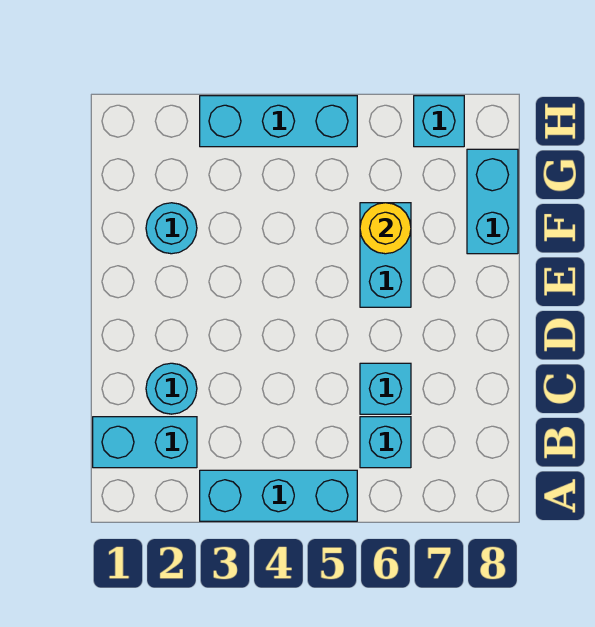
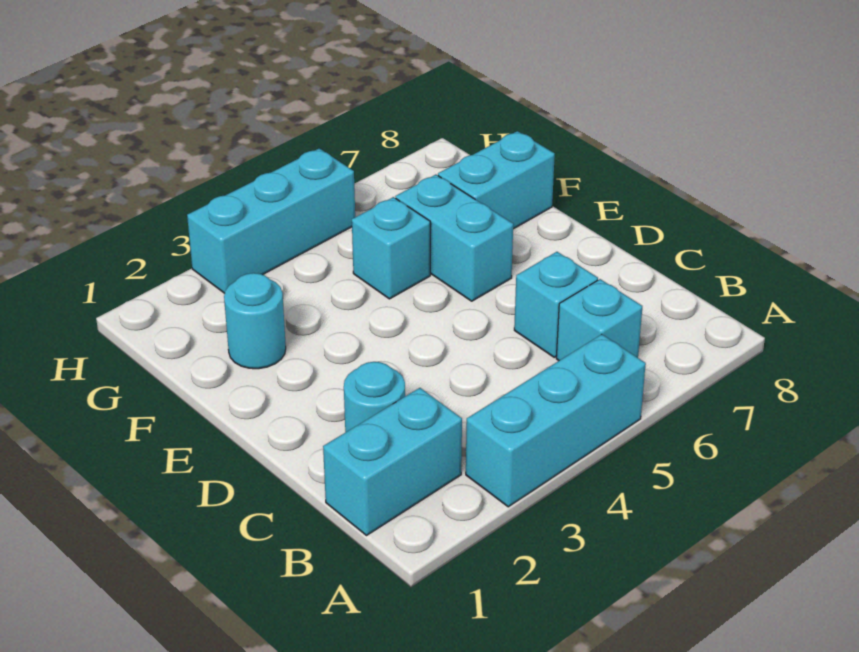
yellow round brick F6 level 2 -> none
cyan brick F8:G8 level 1 -> cyan brick F7:F8 level 1
cyan brick H7 level 1 -> cyan brick F5 level 1

